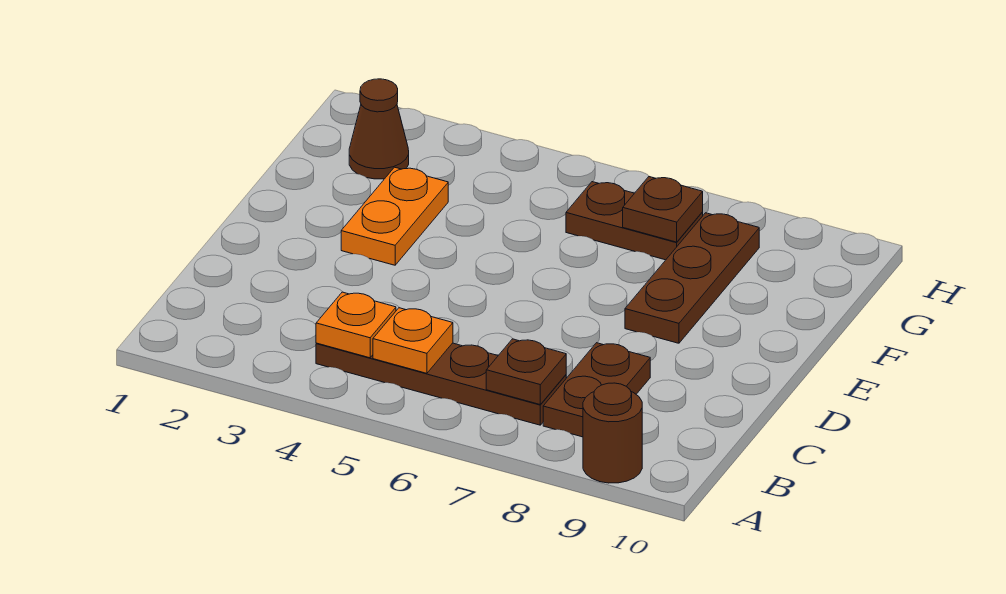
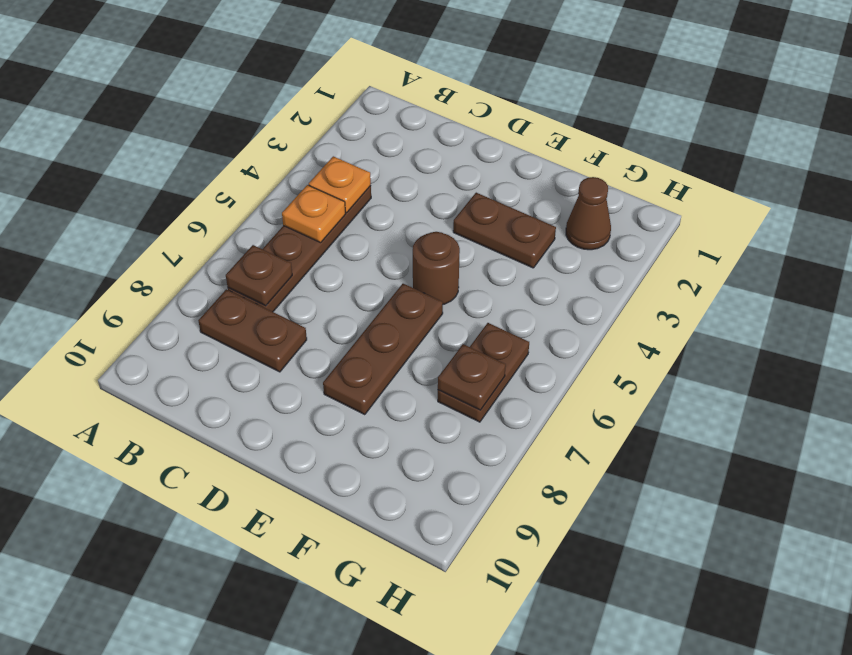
brown round brick A9 level 1 -> brown round brick E5 level 1
orange plate E3:F3 level 1 -> brown plate E3:F3 level 1
brown plate E8:G8 level 1 -> brown plate E6:E8 level 1

